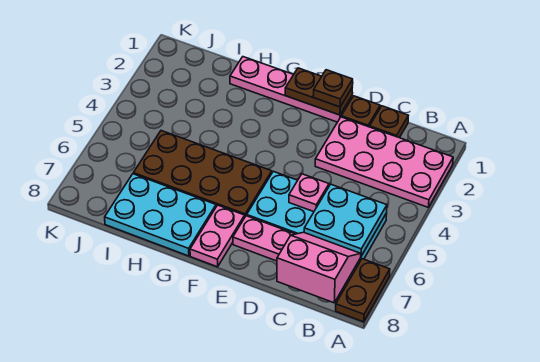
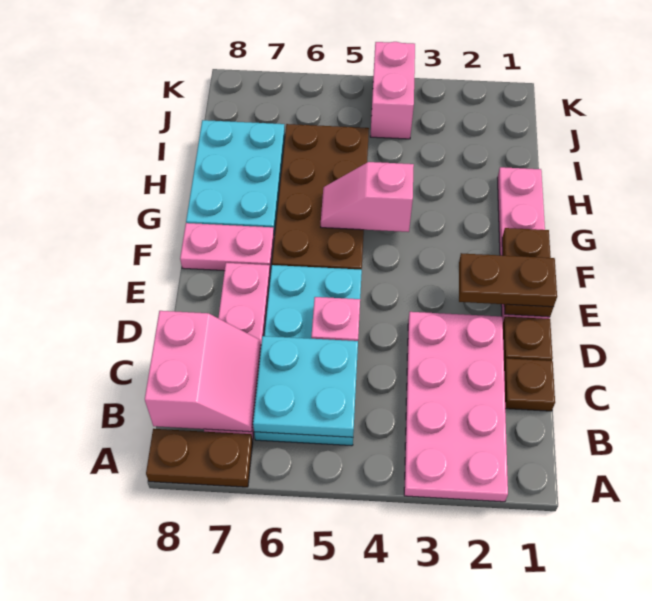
brown plate E1 level 3 -> brown plate E1:E2 level 3
none -> pink slope G4:G5 level 2 top 4
none -> pink brick J4:K4 level 1

